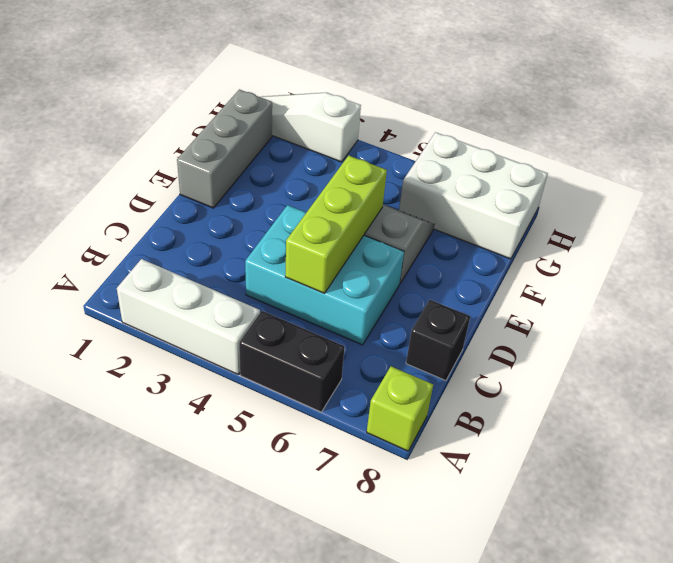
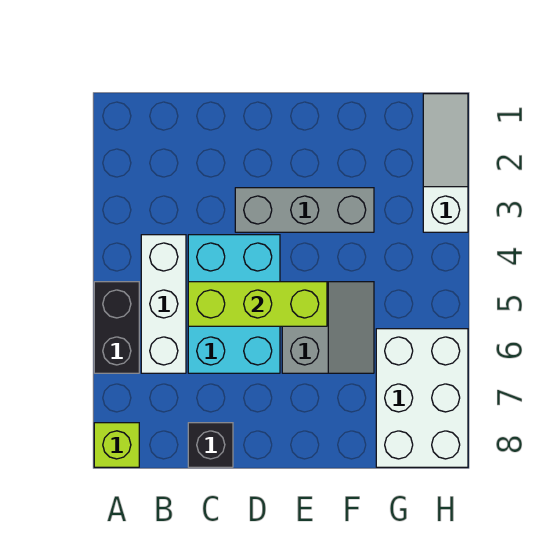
white brick A2:A4 level 1 -> white brick B4:B6 level 1
grey brick E1:G1 level 1 -> grey brick D3:F3 level 1

